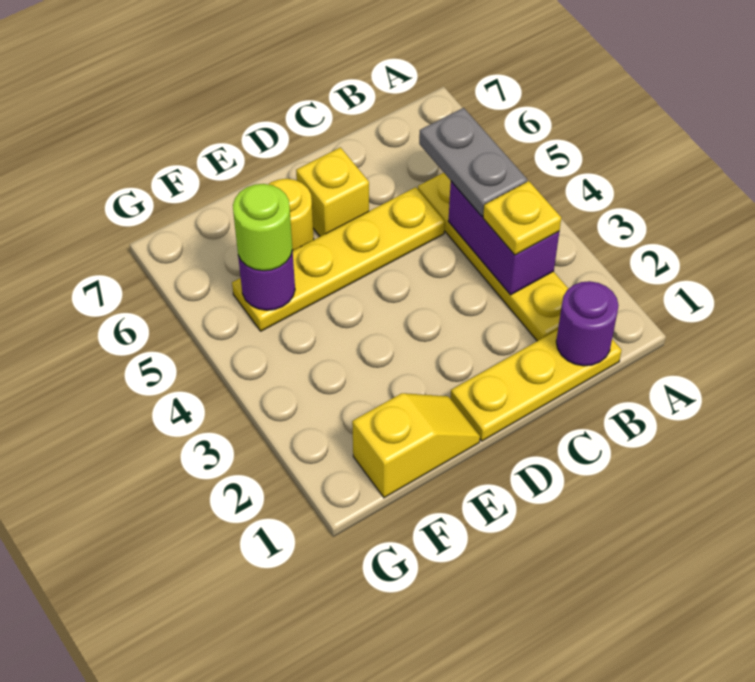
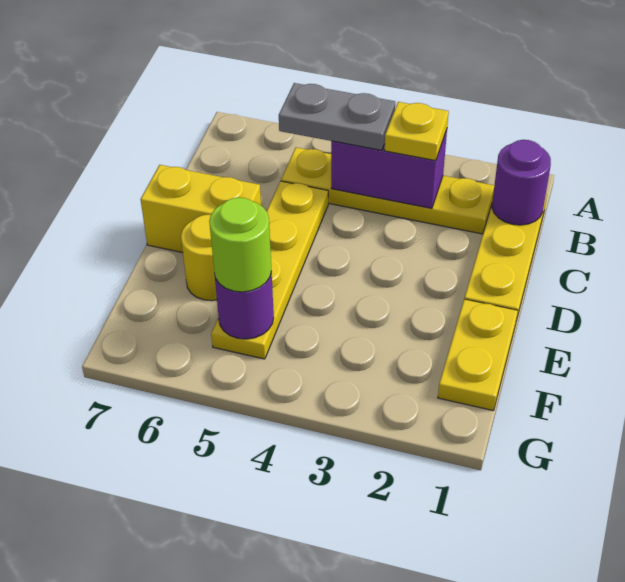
yellow brick D6 level 1 -> yellow brick D6:D7 level 1
yellow slope E1:F1 level 1 top F -> yellow plate E1:F1 level 1

